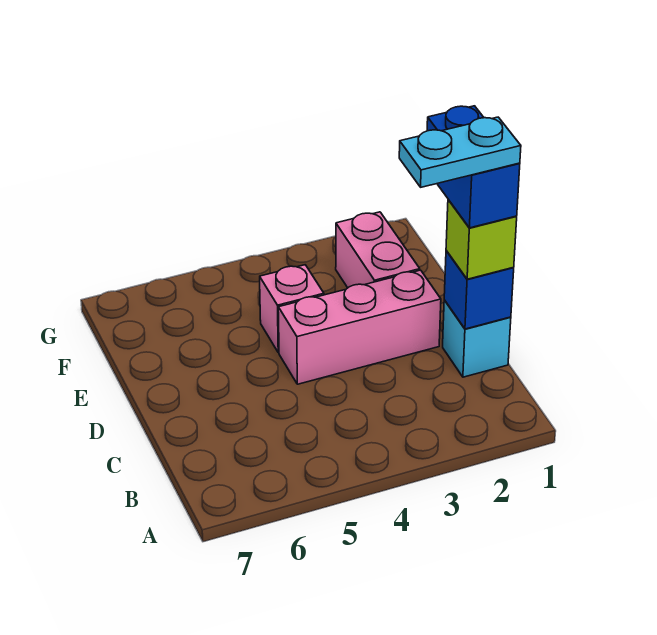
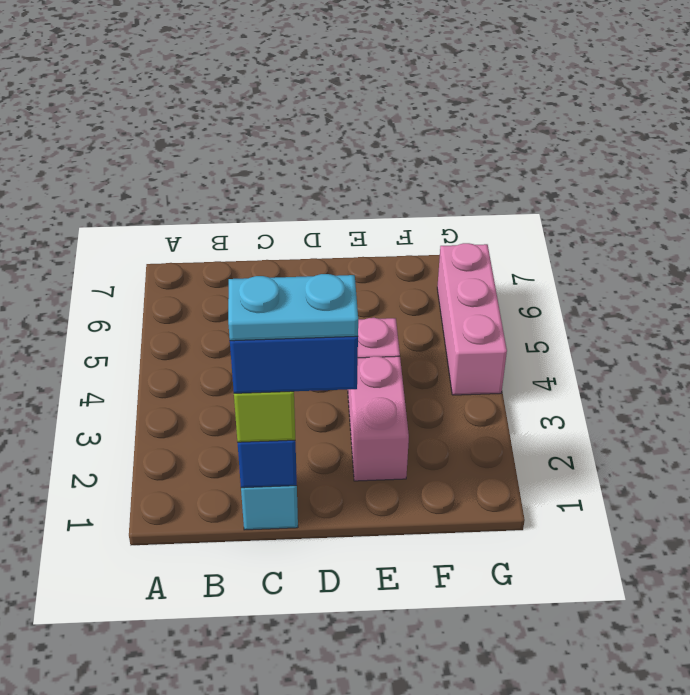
cyan plate C1:C2 level 5 -> cyan plate C1:D1 level 5
pink brick D2:D4 level 1 -> pink brick G4:G6 level 1
pink brick E2:F2 level 1 -> pink brick E2:E3 level 1

